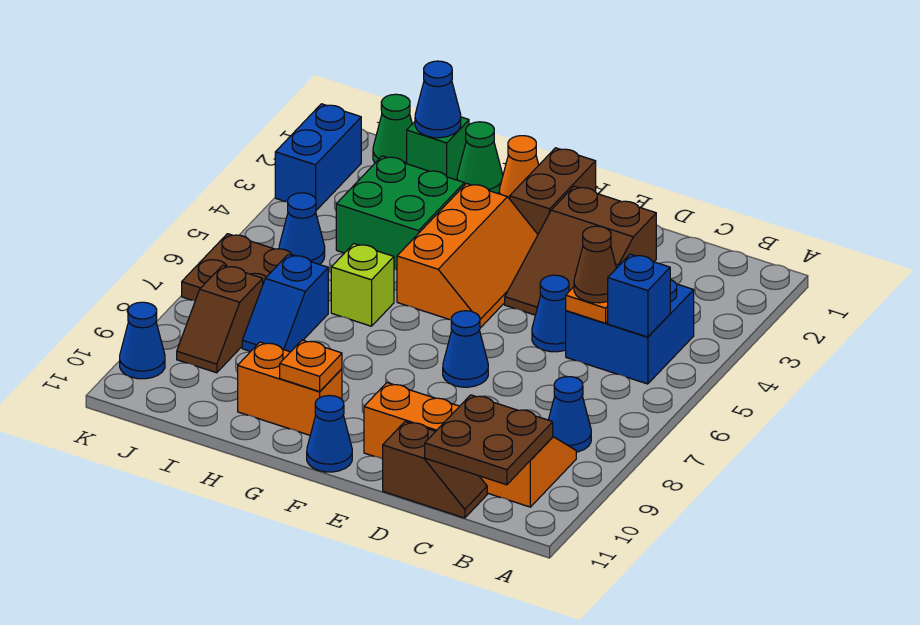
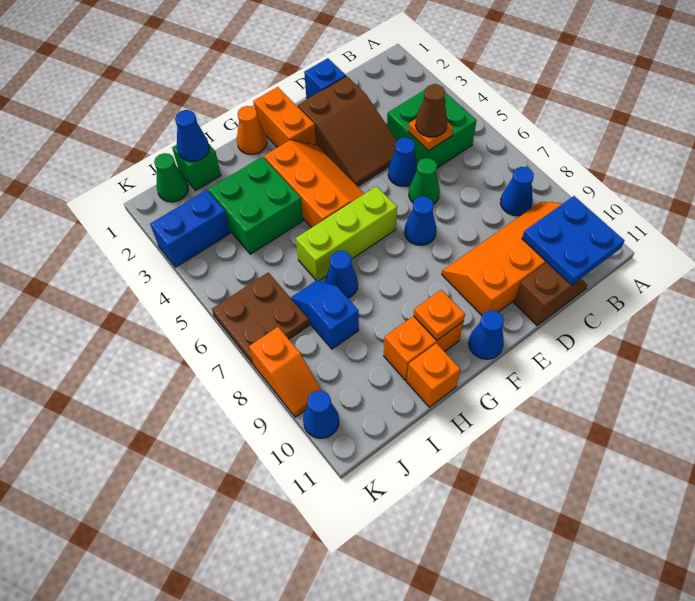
blue brick B4:C5 level 1 -> green brick B4:C5 level 1
blue brick B5 level 2 -> blue brick D1 level 1
brown plate B10:C11 level 2 -> blue plate B10:C11 level 2
brown brick F1:F2 level 1 -> orange brick F1:F2 level 1
green cone H1 level 1 -> green cone D6 level 1
lime brick H6 level 1 -> lime brick F6:H6 level 1
none -> orange brick H11 level 1
blue slope I7:I8 level 1 top 7 -> blue slope I7:I8 level 1 top 8
blue cone J5 level 1 -> blue cone H7 level 1
brown slope J8:J9 level 1 top 8 -> none
blue brick K2:K3 level 1 -> blue brick J3:K3 level 1
none -> orange slope K8:K9 level 1 top 8

